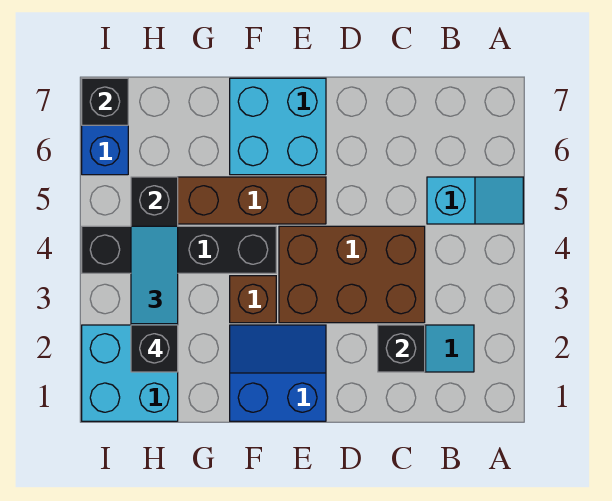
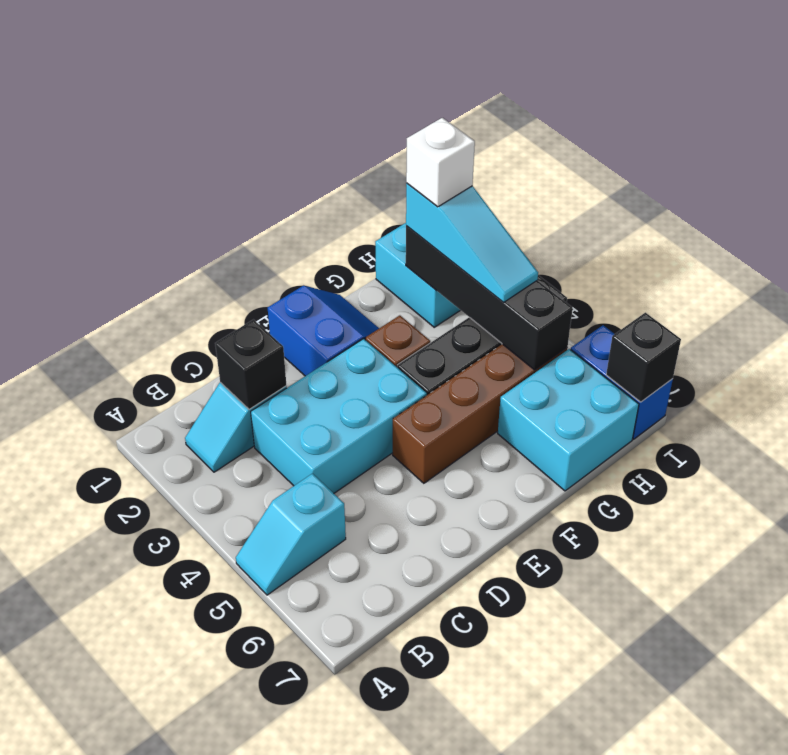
brown brick C3:E4 level 1 -> cyan brick C3:E4 level 1
blue slope E1:F2 level 1 top 1 -> blue slope E1:F2 level 1 top E
cyan brick E6:F7 level 1 -> cyan brick G6:H7 level 1
black brick H2 level 4 -> white brick H2 level 4

